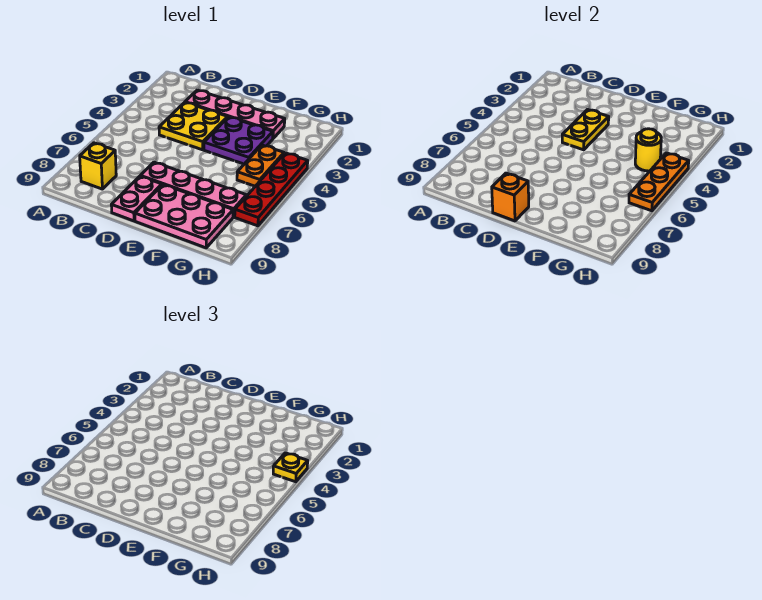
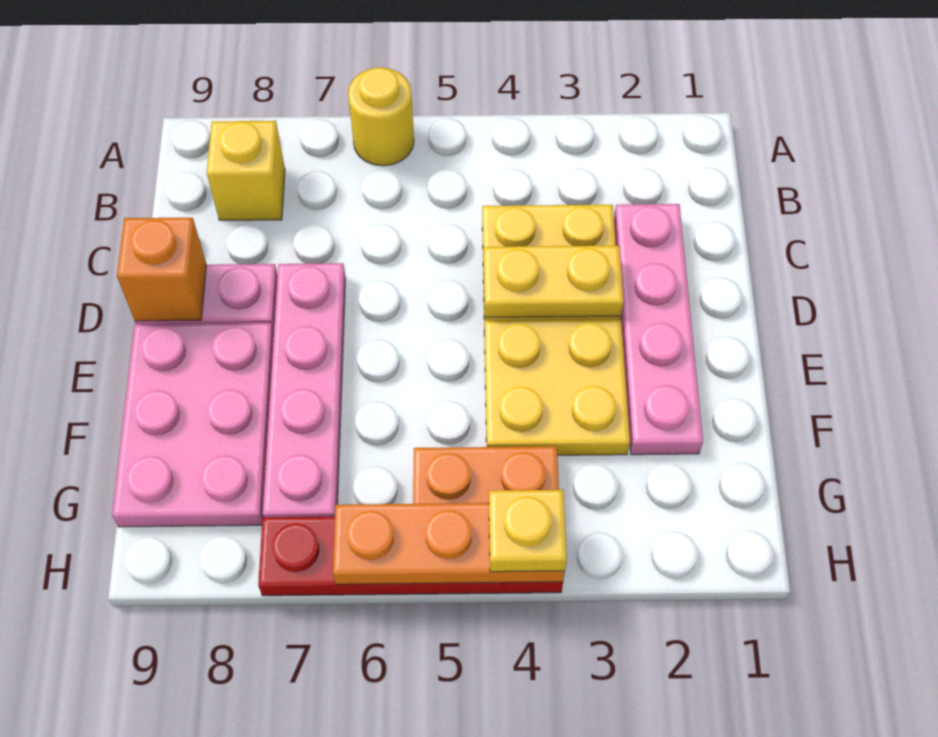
purple plate E3:F4 level 1 -> yellow plate E3:F4 level 1
yellow round brick G4 level 2 -> yellow round brick A6 level 1

